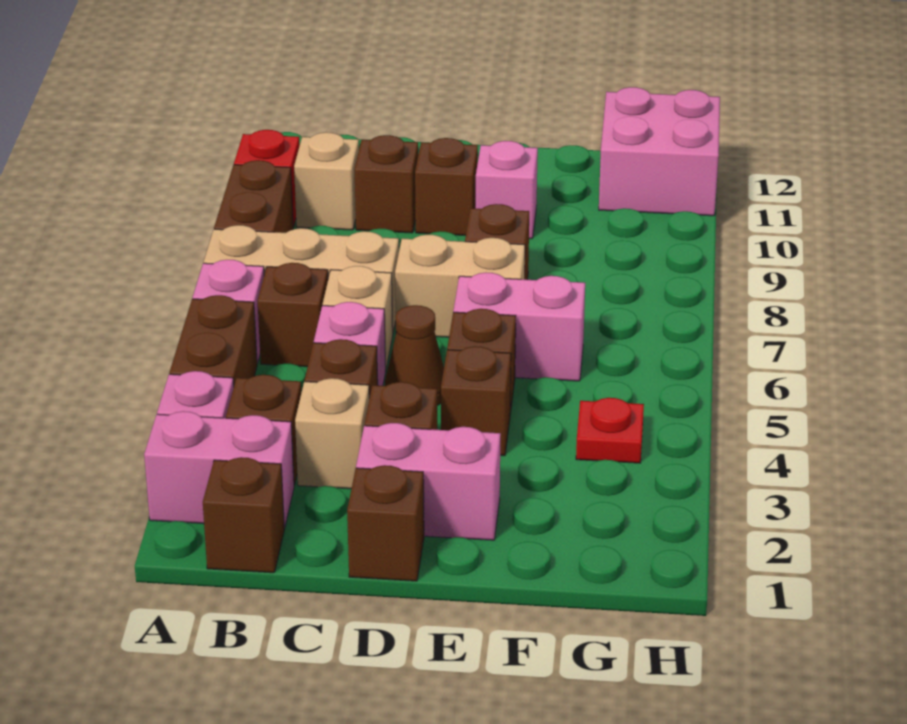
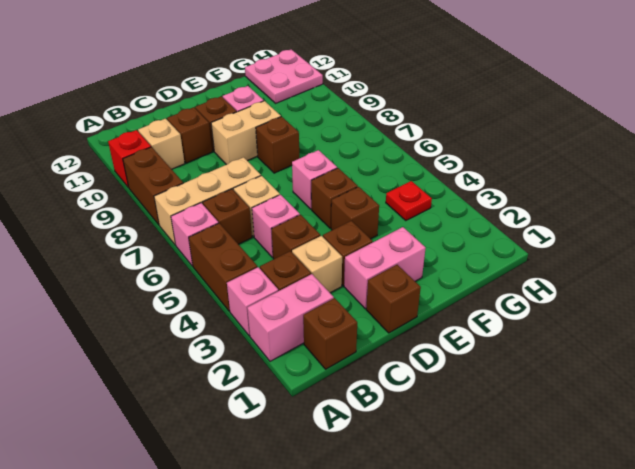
brown cone D5 level 1 -> none
tan brick D7:E7 level 1 -> tan brick D9:E9 level 1
pink brick E6:F6 level 1 -> pink brick E6 level 1
pink brick G11:H12 level 1 -> pink plate G11:H12 level 1

